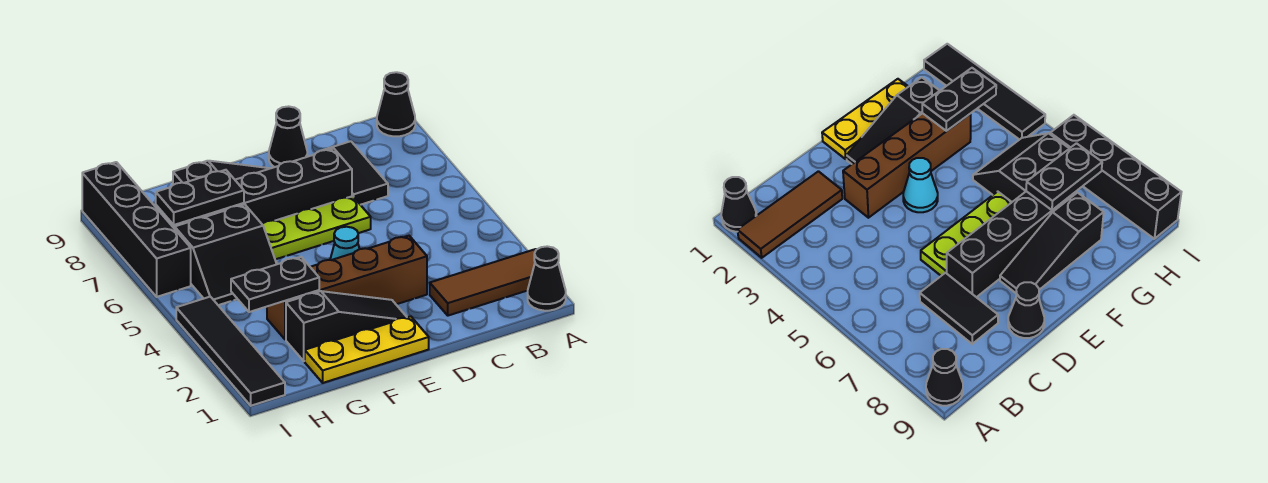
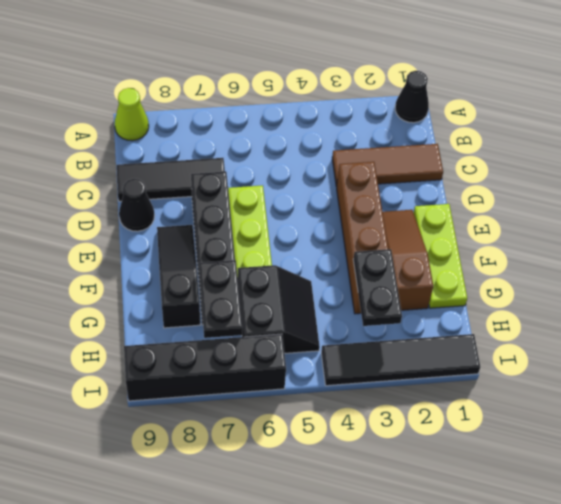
brown tile A2:C2 level 1 -> brown tile C1:C3 level 1
black cone A9 level 1 -> lime cone A9 level 1
black tile C7:C8 level 1 -> black tile C7:C9 level 1
yellow plate E1:G1 level 1 -> lime plate E1:G1 level 1
black slope E2:G2 level 1 top G -> brown slope E2:G2 level 1 top G
cyan cone E4 level 1 -> none

